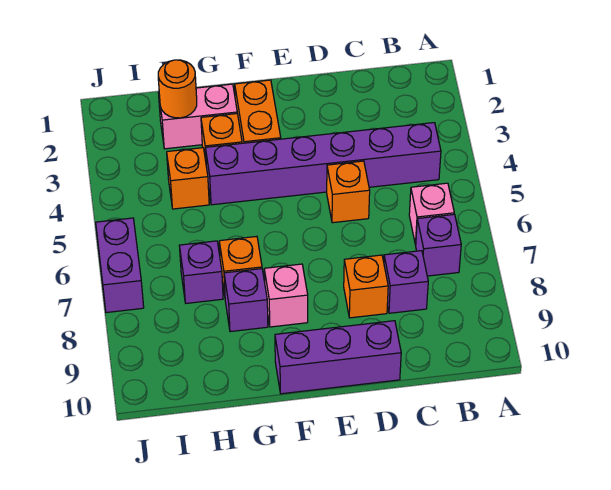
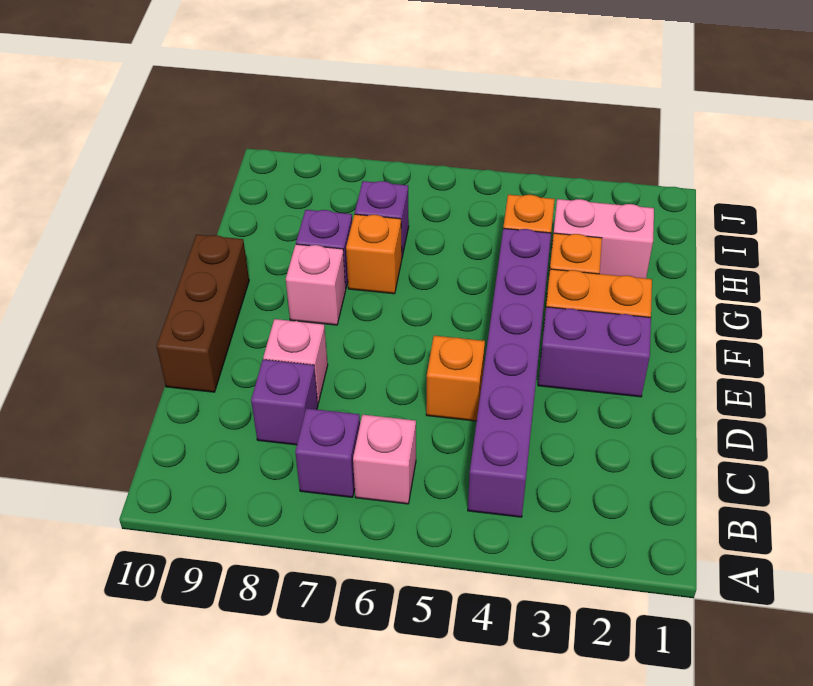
orange brick D8 level 1 -> pink brick D8 level 1
purple brick D10:F10 level 1 -> brown brick D10:F10 level 1
pink brick G2:H2 level 1 -> pink brick H2:H3 level 1
orange round brick H2 level 2 -> none
purple brick J6:J7 level 1 -> purple brick E2:E3 level 1

